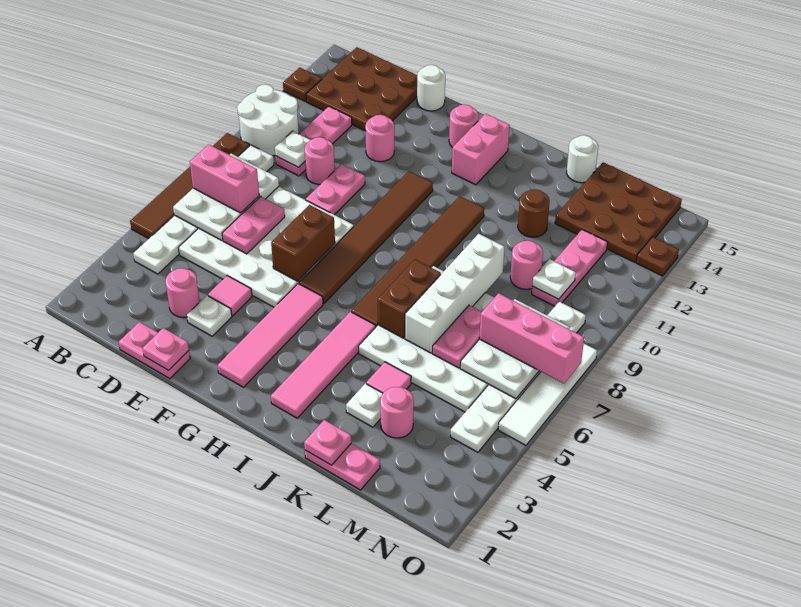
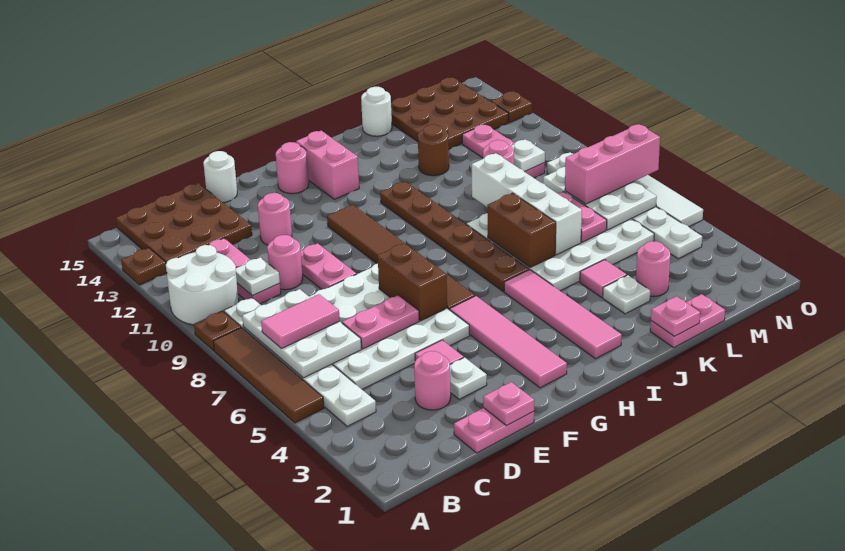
pink brick B7:C7 level 3 -> pink tile B7:C7 level 3
pink plate D6:D7 level 2 -> pink plate D6:E6 level 2
brown tile I6:I11 level 1 -> brown plate I6:I11 level 1

